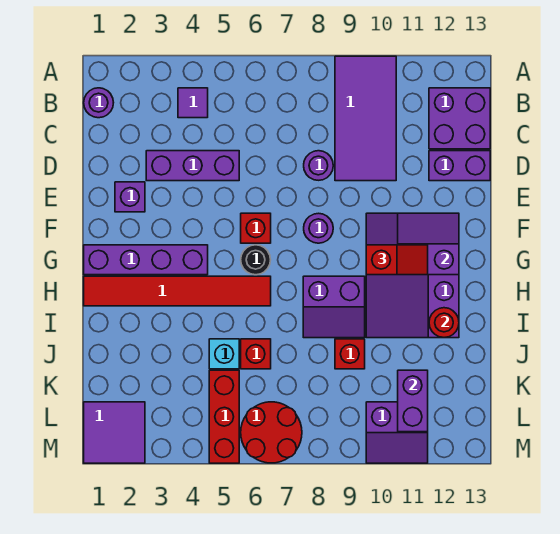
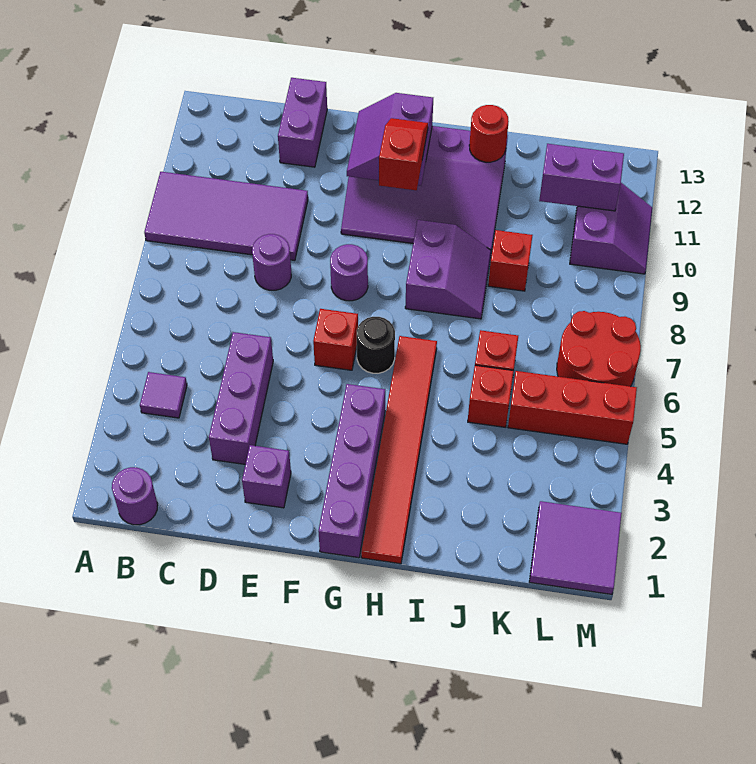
purple brick B12:C13 level 1 -> none
cyan brick J5 level 1 -> red brick J5 level 1

